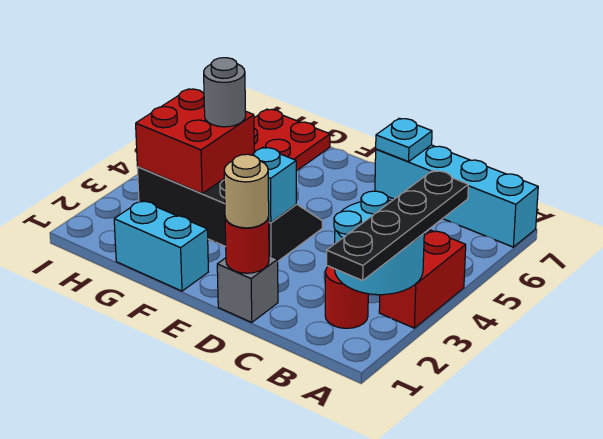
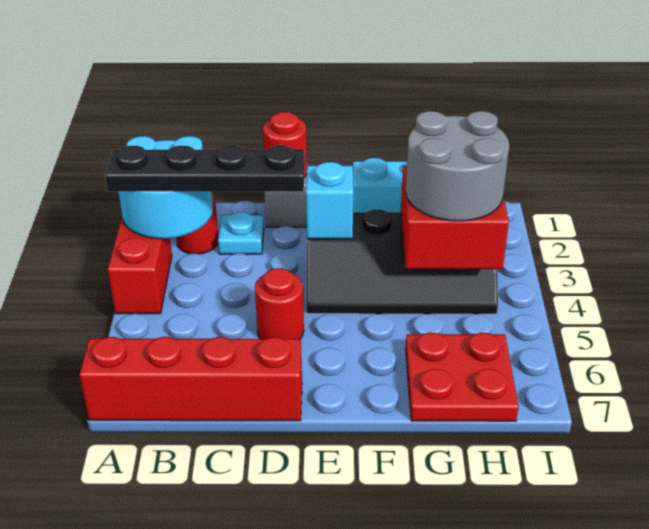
black plate A1:A4 level 3 -> black plate A3:D3 level 3
cyan brick A7:D7 level 1 -> red brick A7:D7 level 1
tan round brick D1 level 3 -> none
none -> red round brick D5 level 1
cyan plate D7 level 2 -> cyan plate C2 level 1
grey round brick G4 level 3 -> grey round brick G3:H4 level 3

